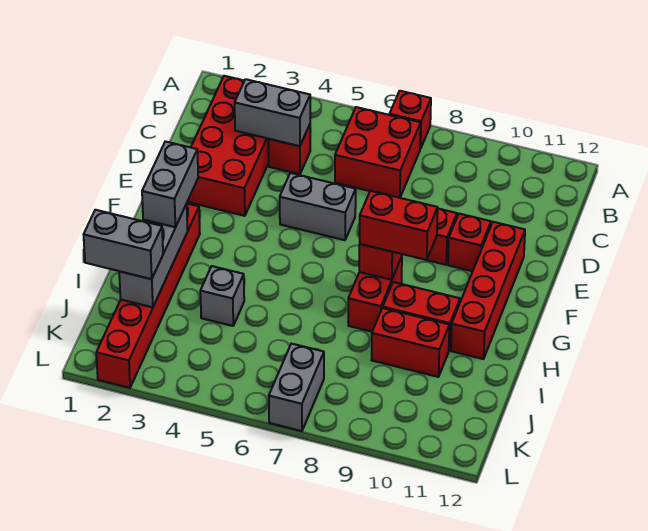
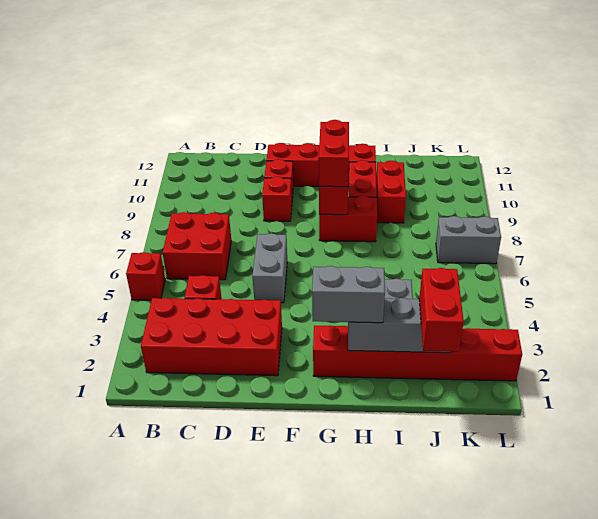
red brick A7 level 1 -> red brick A5 level 1
grey brick C3:C4 level 2 -> none
grey brick J1:J2 level 3 -> red brick J1:J2 level 3

